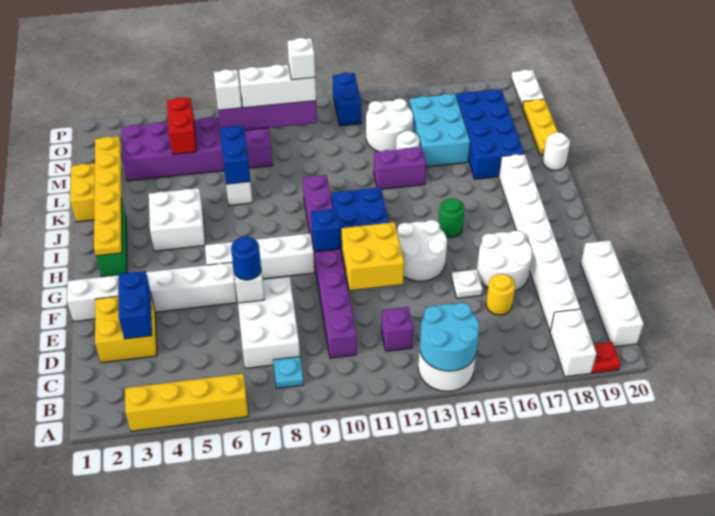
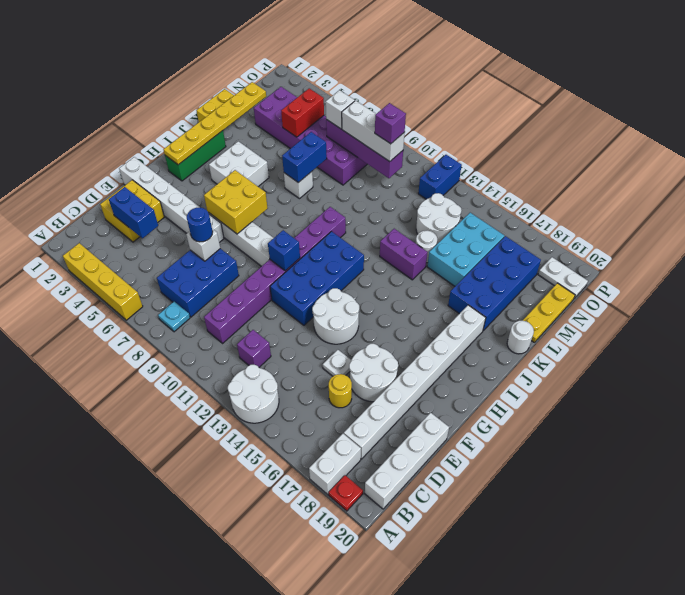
cyan round brick A13:B14 level 2 -> none
white brick C7:E8 level 1 -> blue brick C7:E8 level 1
blue brick D3:E3 level 2 -> blue brick D3:D4 level 2
yellow brick E11:F12 level 2 -> yellow brick G6:H7 level 2
green round brick H15 level 1 -> none
white brick N10 level 4 -> purple brick N10 level 4
white plate O20:P20 level 1 -> white plate O19:O20 level 1

